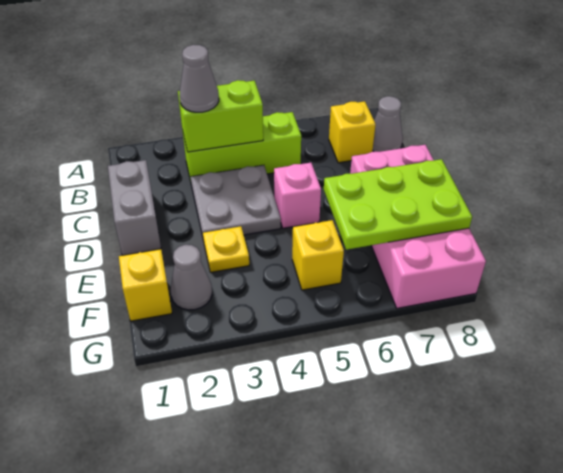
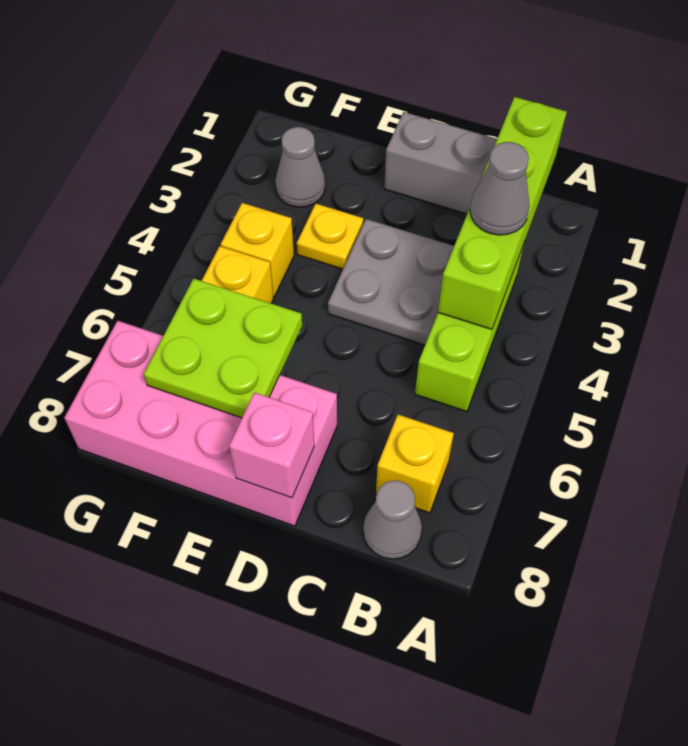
lime brick B3:B4 level 2 -> lime brick B1:B4 level 2
pink brick D5 level 1 -> pink brick D8 level 2
lime plate E6:F8 level 2 -> lime plate E6:F7 level 2
yellow brick F1 level 1 -> yellow brick F4 level 1

